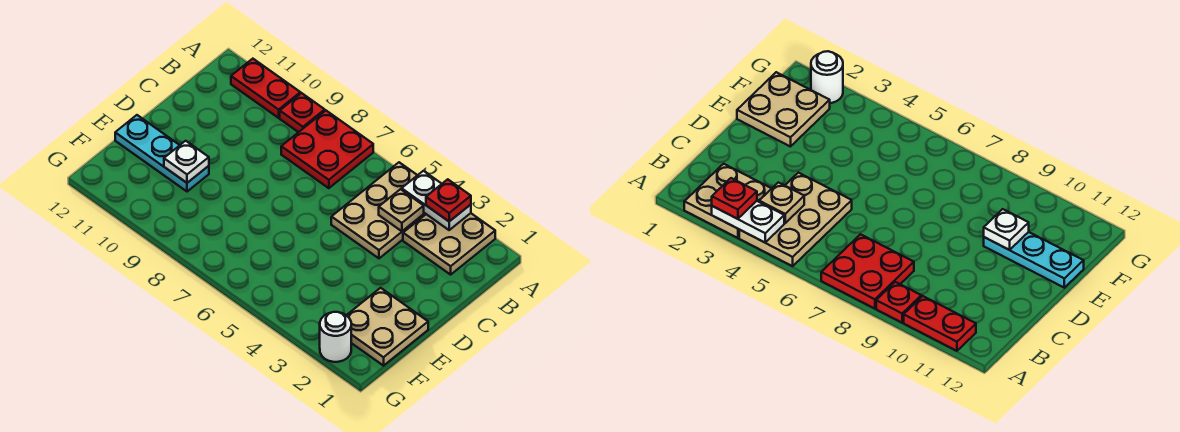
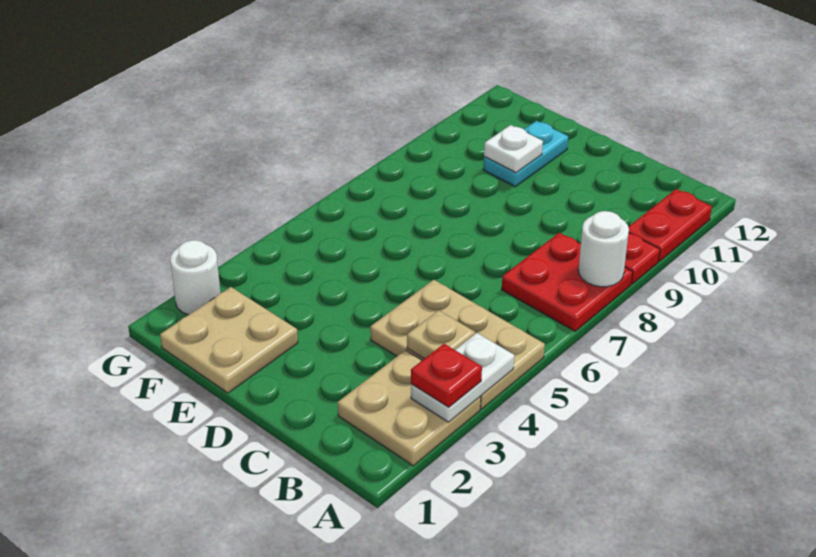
none -> white round brick A8 level 2
cyan plate E10:E12 level 1 -> cyan plate E10:E11 level 1

